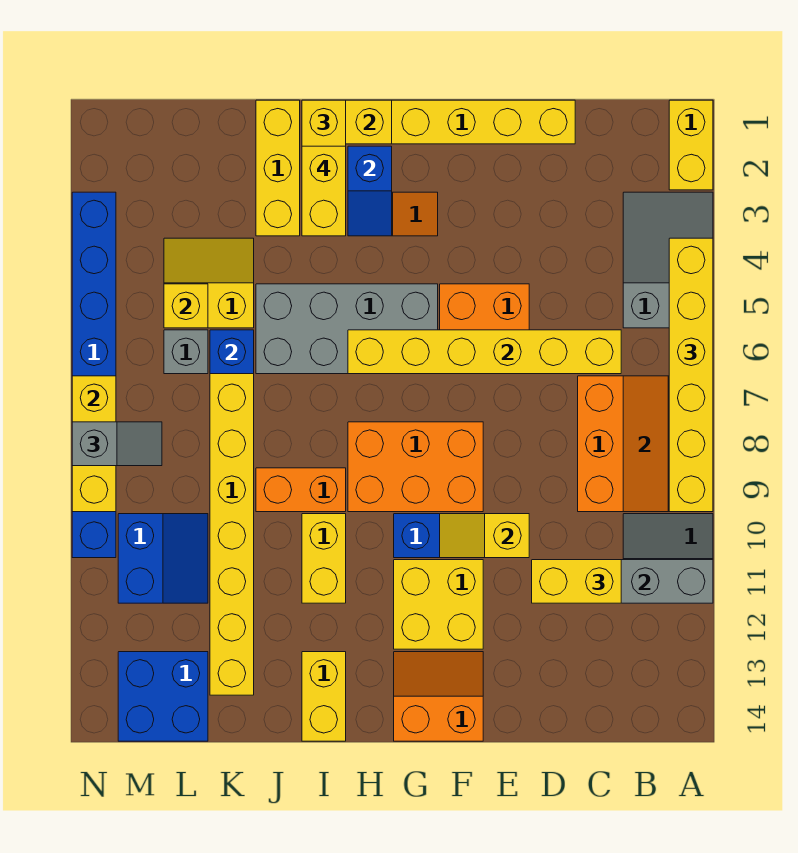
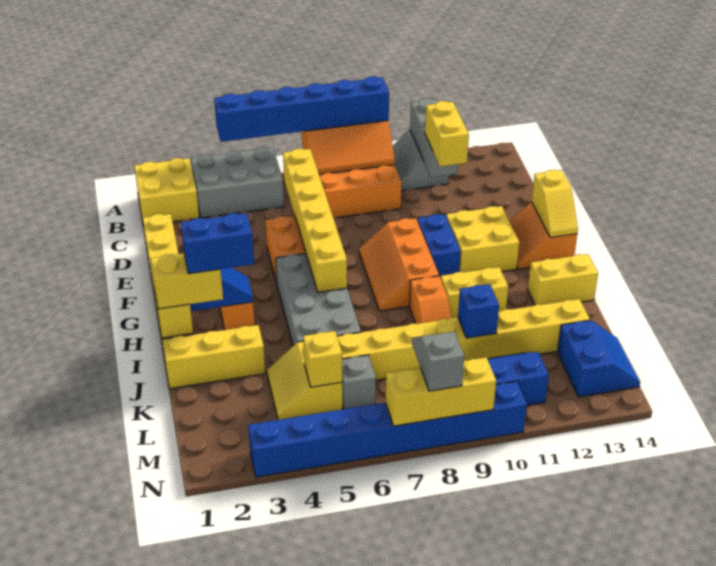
yellow brick A1:A2 level 1 -> yellow brick A1:B2 level 1
grey slope A3:B5 level 1 top 5 -> grey brick A3:B5 level 1
yellow brick A4:A9 level 3 -> blue brick A4:A9 level 3
yellow slope E10:F10 level 2 top E -> yellow slope F14:G14 level 2 top F
orange brick F8:H9 level 1 -> orange slope F8:H9 level 1 top 9
yellow brick I2:I3 level 4 -> blue brick I2:I3 level 4
orange brick I9:J9 level 1 -> orange slope I9:J9 level 1 top I
blue brick K6 level 2 -> blue brick K10 level 2
blue brick L13:M14 level 1 -> blue slope L13:M14 level 1 top 13

